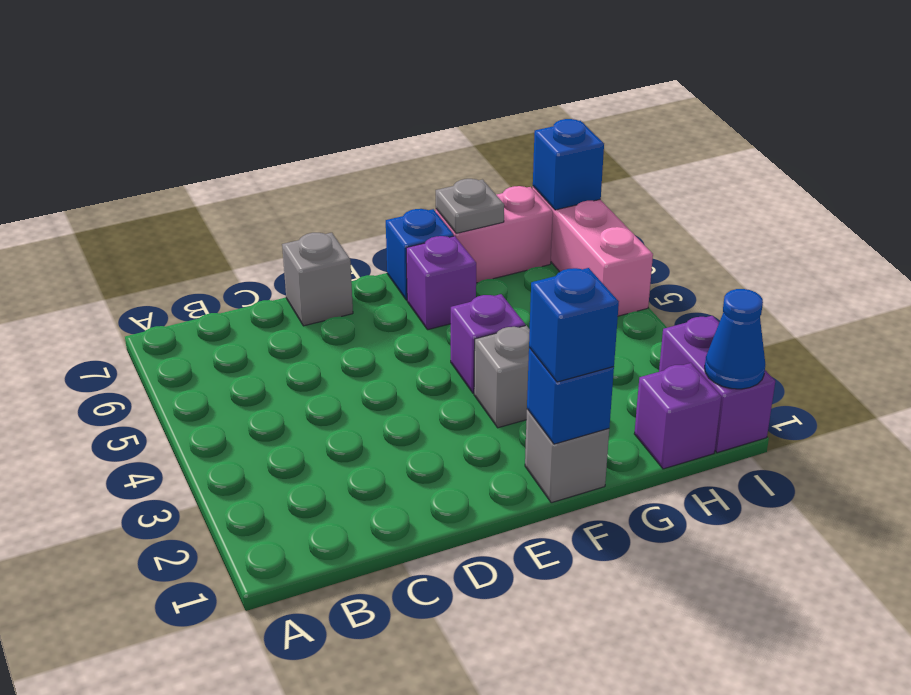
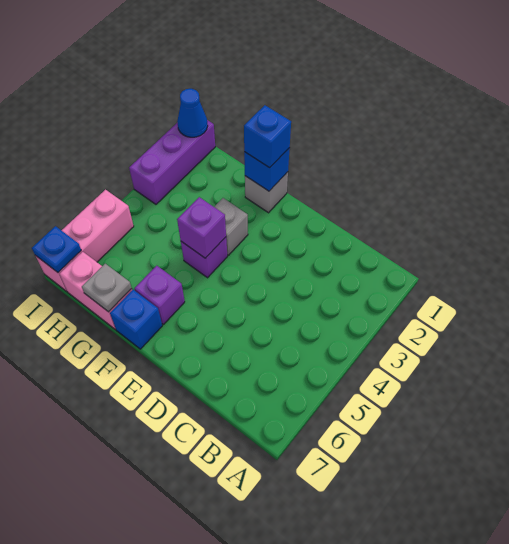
grey brick D7 level 1 -> none
purple brick H1 level 1 -> purple brick F4 level 2
purple brick I1:I2 level 1 -> purple brick I1:I3 level 1
blue brick I7 level 2 -> blue plate I7 level 2

